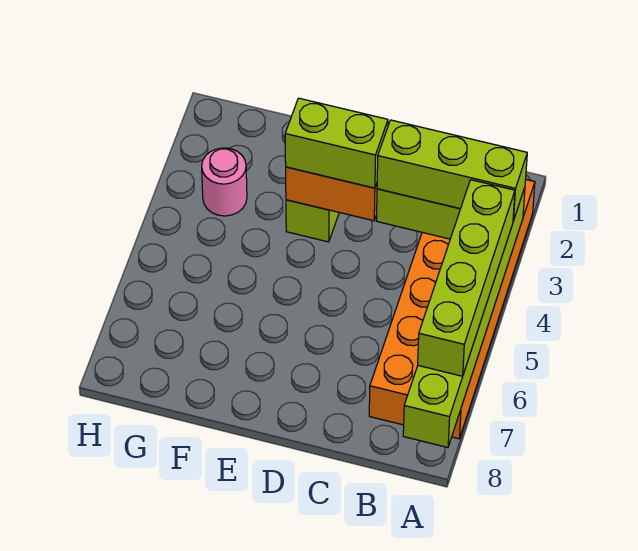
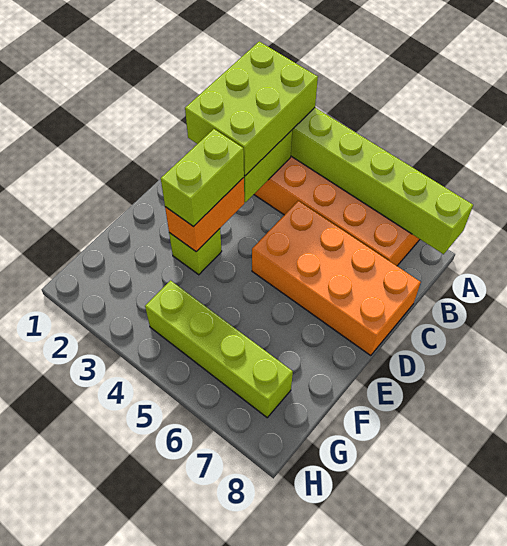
lime brick A3:C3 level 3 -> lime brick A2:C3 level 3
lime brick A4:A7 level 3 -> lime brick G4:G7 level 1
none -> orange brick C5:D8 level 1
pink round brick G3 level 1 -> none

